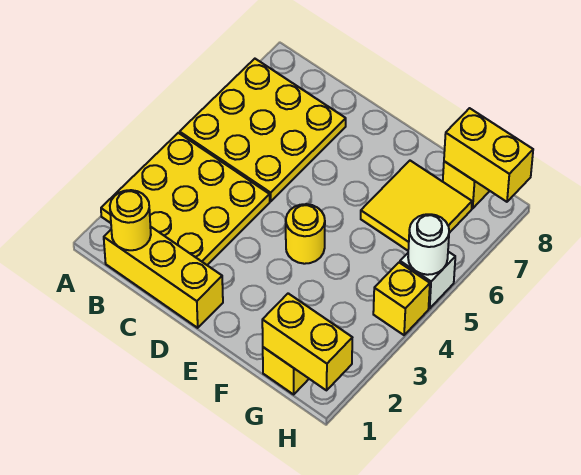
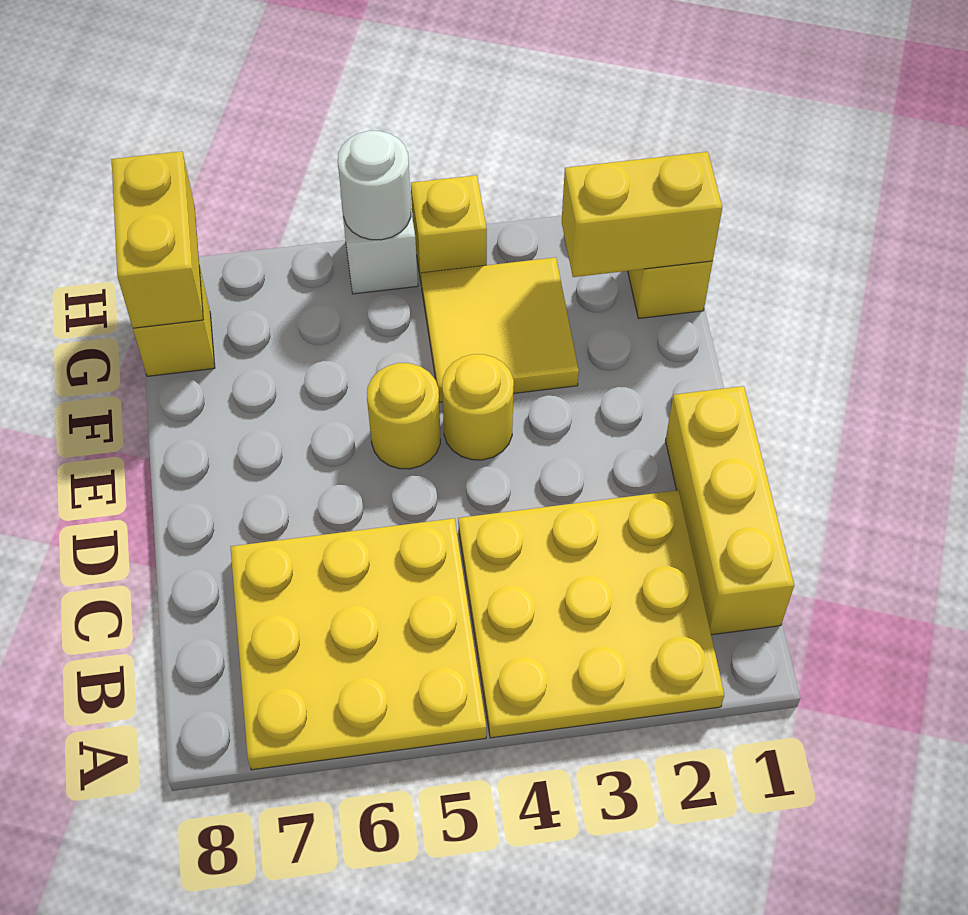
yellow round brick B1 level 2 -> yellow round brick E5 level 1
yellow tile F6:G7 level 1 -> yellow tile F3:G4 level 1
yellow brick G1:H1 level 2 -> yellow brick G1:G2 level 2

